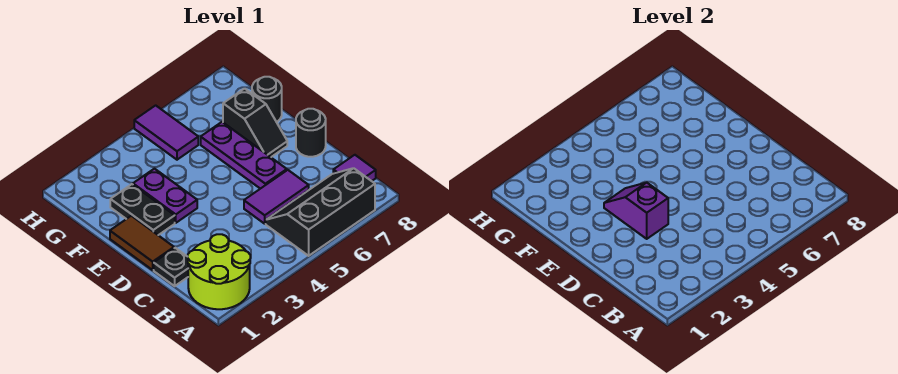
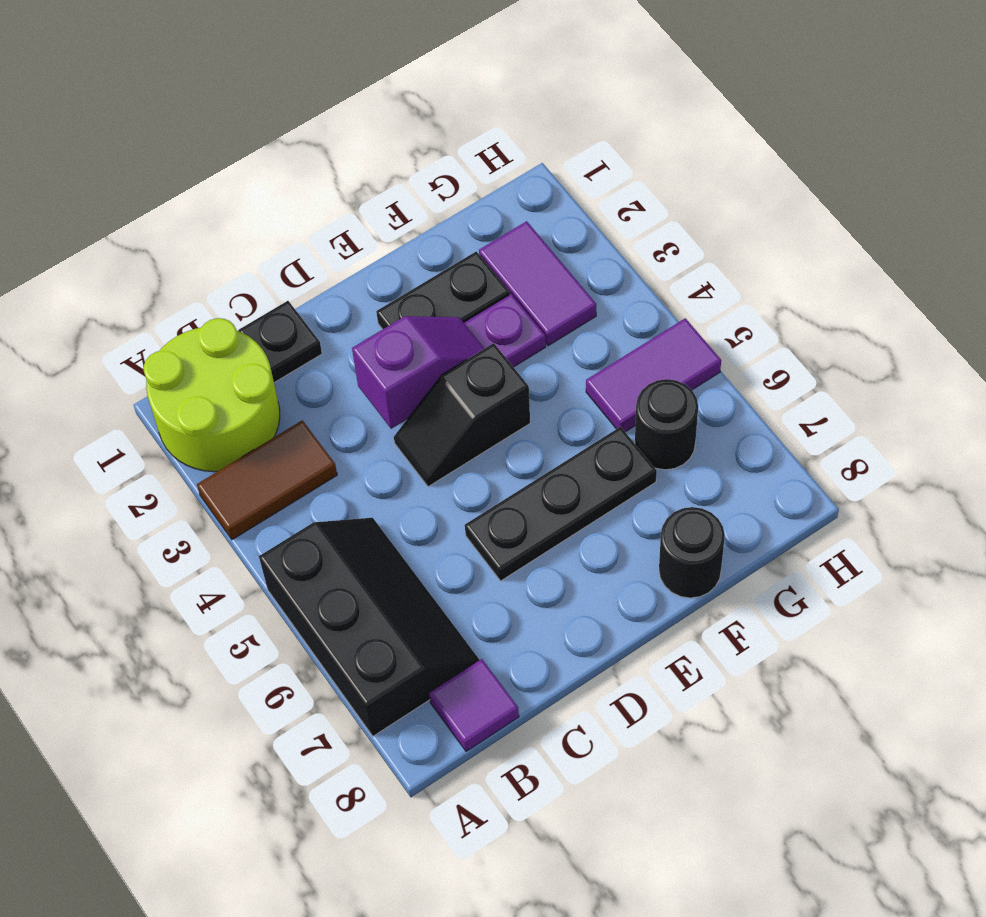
purple tile C5:C6 level 1 -> purple tile G2:G3 level 1
brown tile D1:E1 level 1 -> brown tile A3:B3 level 1
purple plate D6:F6 level 1 -> black plate D6:F6 level 1
black round brick D8 level 1 -> black round brick G6 level 1
black slope E7:F7 level 1 top F -> black slope D4:E4 level 1 top E

